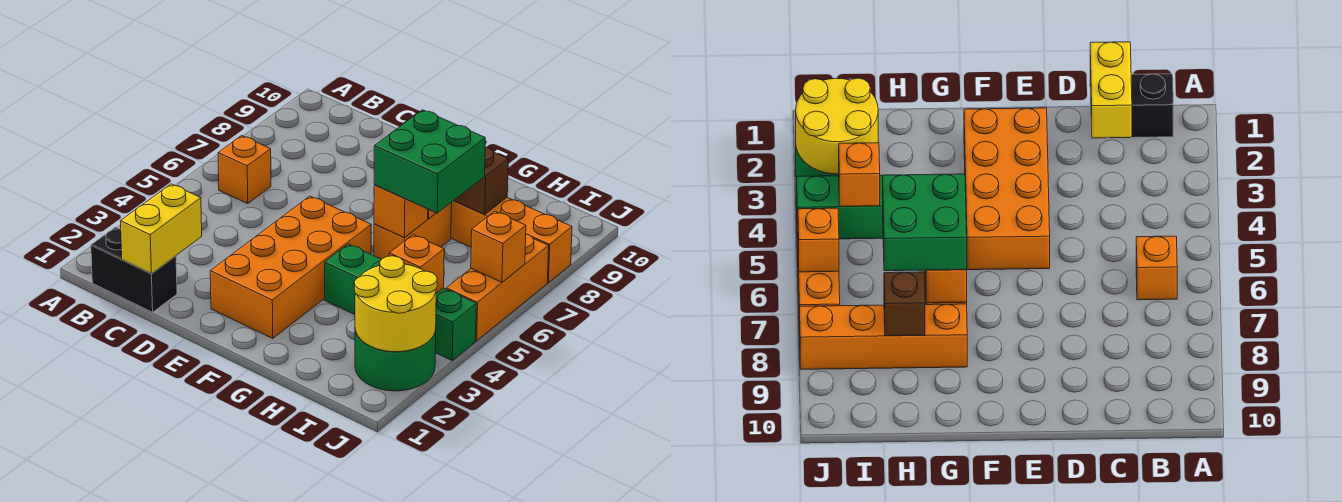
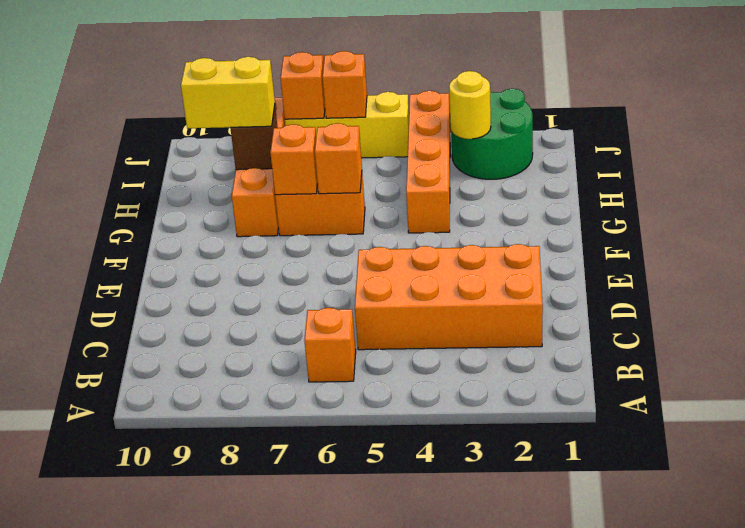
black brick B1:C1 level 1 -> none
yellow brick C1:C2 level 2 -> yellow brick H8:H9 level 3
orange brick E2:F5 level 1 -> orange brick C2:D5 level 1
green brick G4:J4 level 1 -> orange brick G4:J4 level 1
green brick G6:H7 level 3 -> none
yellow round brick I2:J3 level 2 -> yellow round brick I3 level 2
orange brick I4 level 2 -> orange brick J7 level 2
orange brick J5:J7 level 1 -> yellow brick J5:J7 level 1

